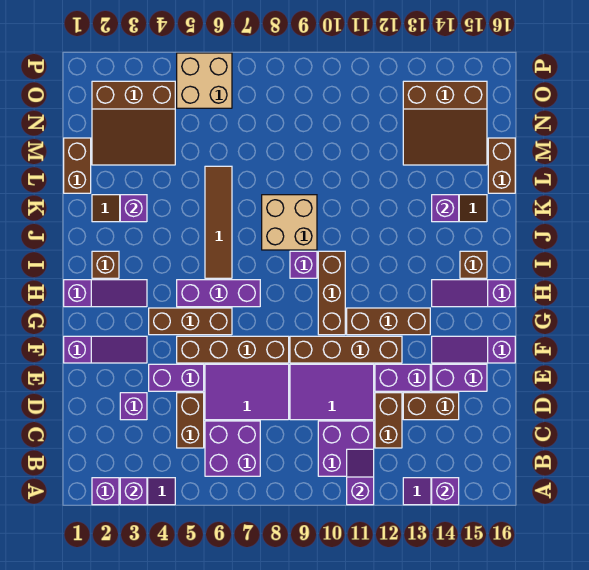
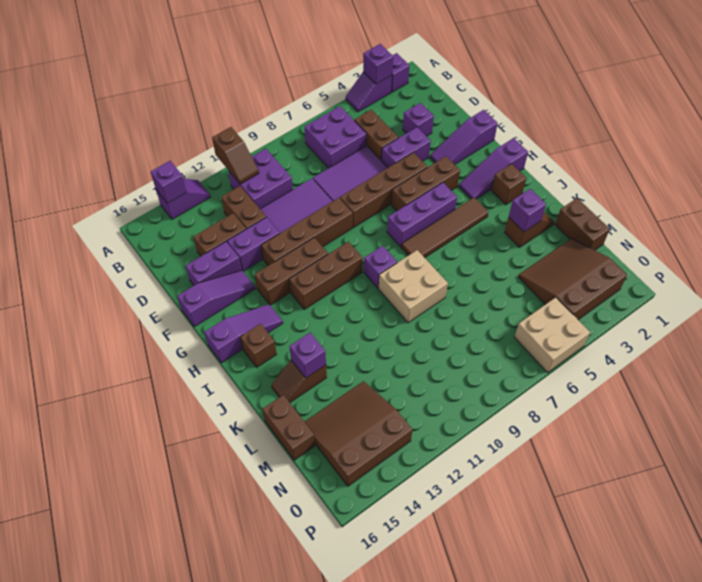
purple slope A11:B11 level 2 top A -> brown slope A11:B11 level 2 top A
brown brick G10:I10 level 1 -> brown brick H10:H12 level 1
brown tile I6:L6 level 1 -> brown tile I4:I7 level 1

